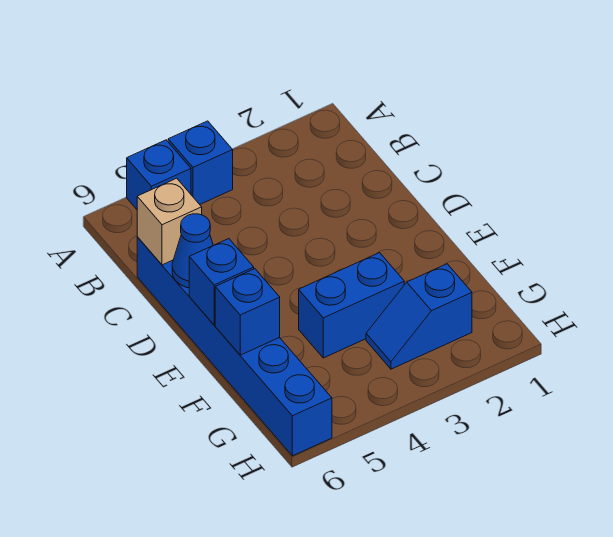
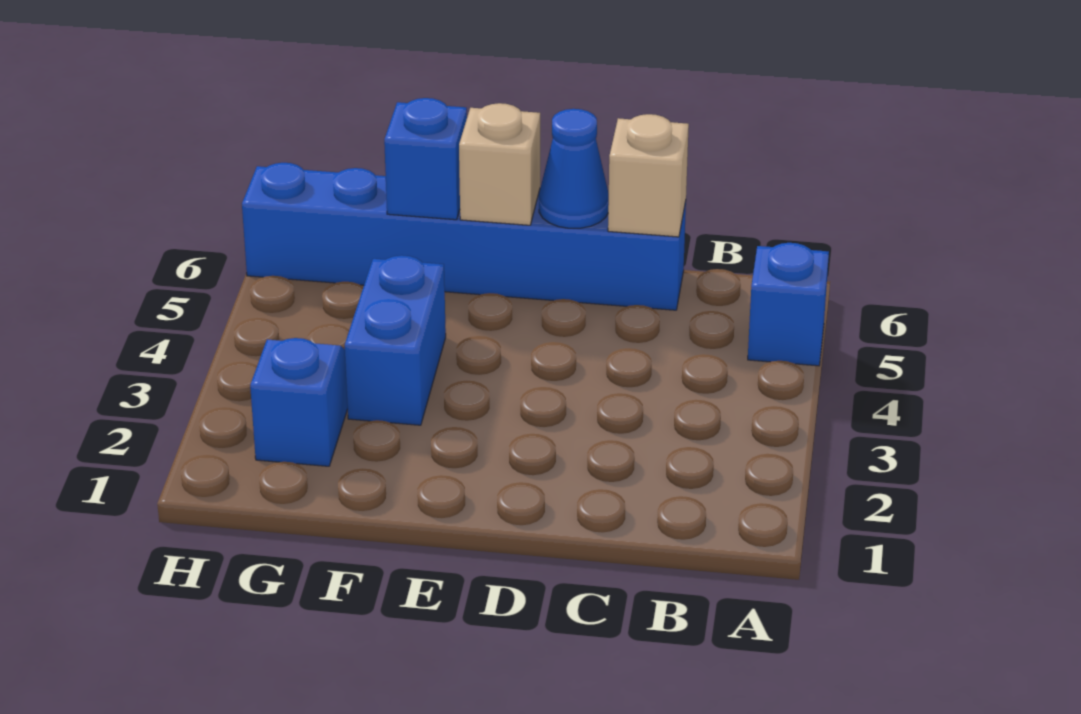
blue brick A4 level 1 -> none
blue brick E6 level 2 -> tan brick E6 level 2

